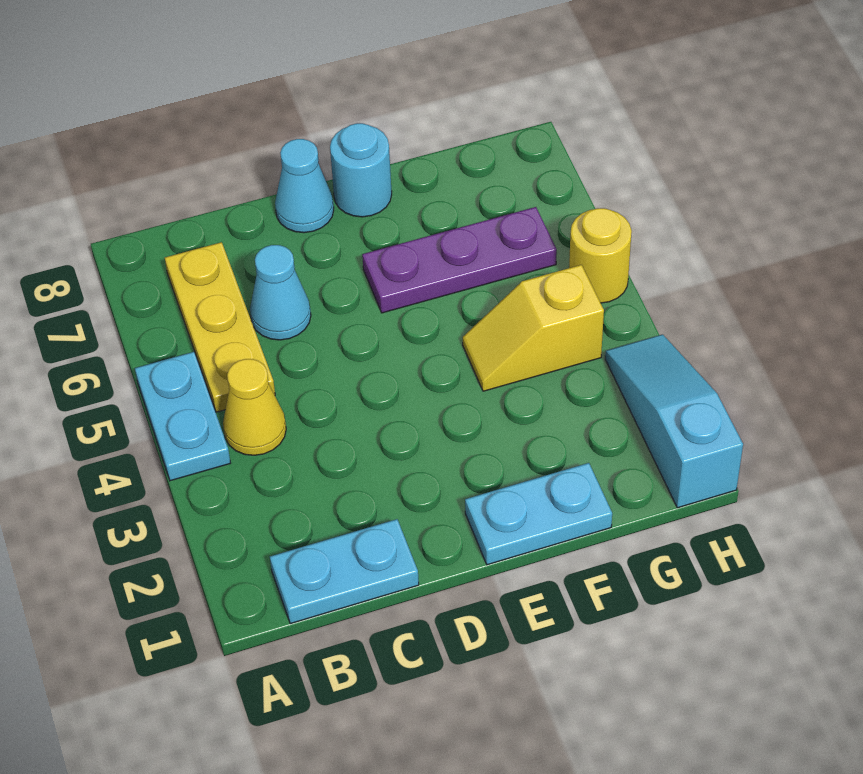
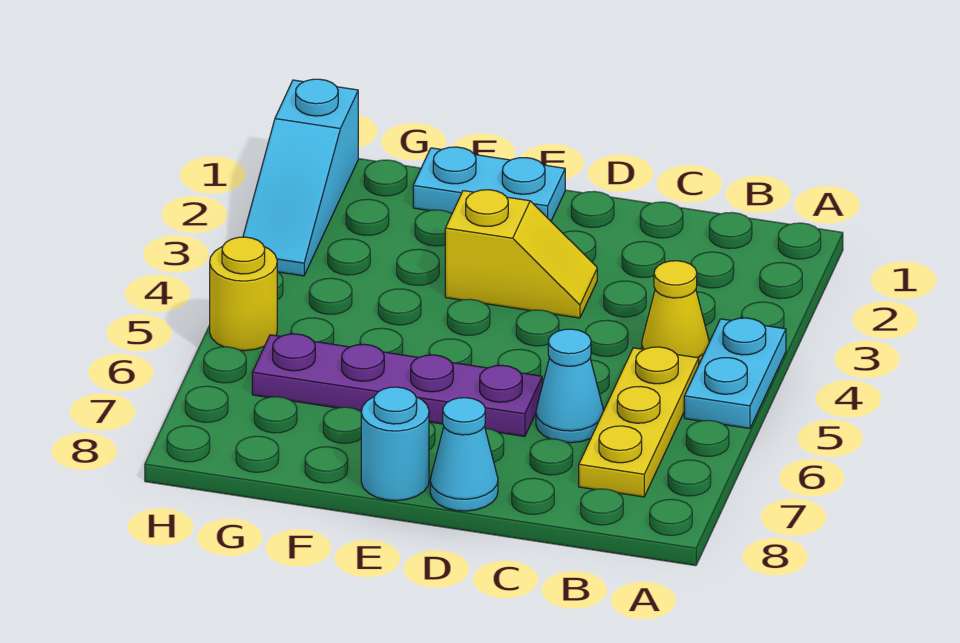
cyan plate B1:C1 level 1 -> none
purple plate E6:G6 level 1 -> purple plate D6:G6 level 1
yellow slope F4:G4 level 1 top G -> yellow slope D3:E3 level 1 top E

